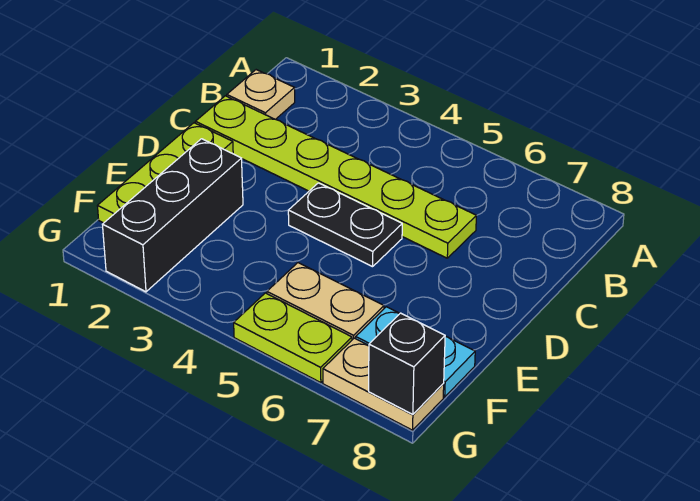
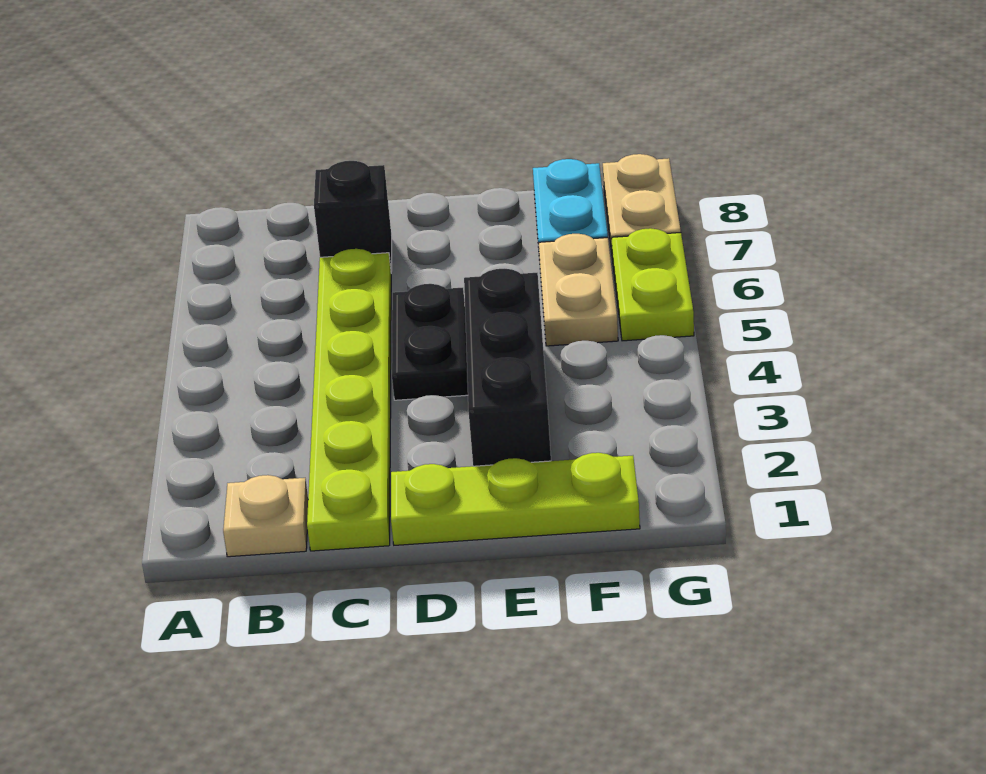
black brick E2:G2 level 1 -> black brick E2:E4 level 1
black brick G8 level 2 -> black brick C7 level 1

